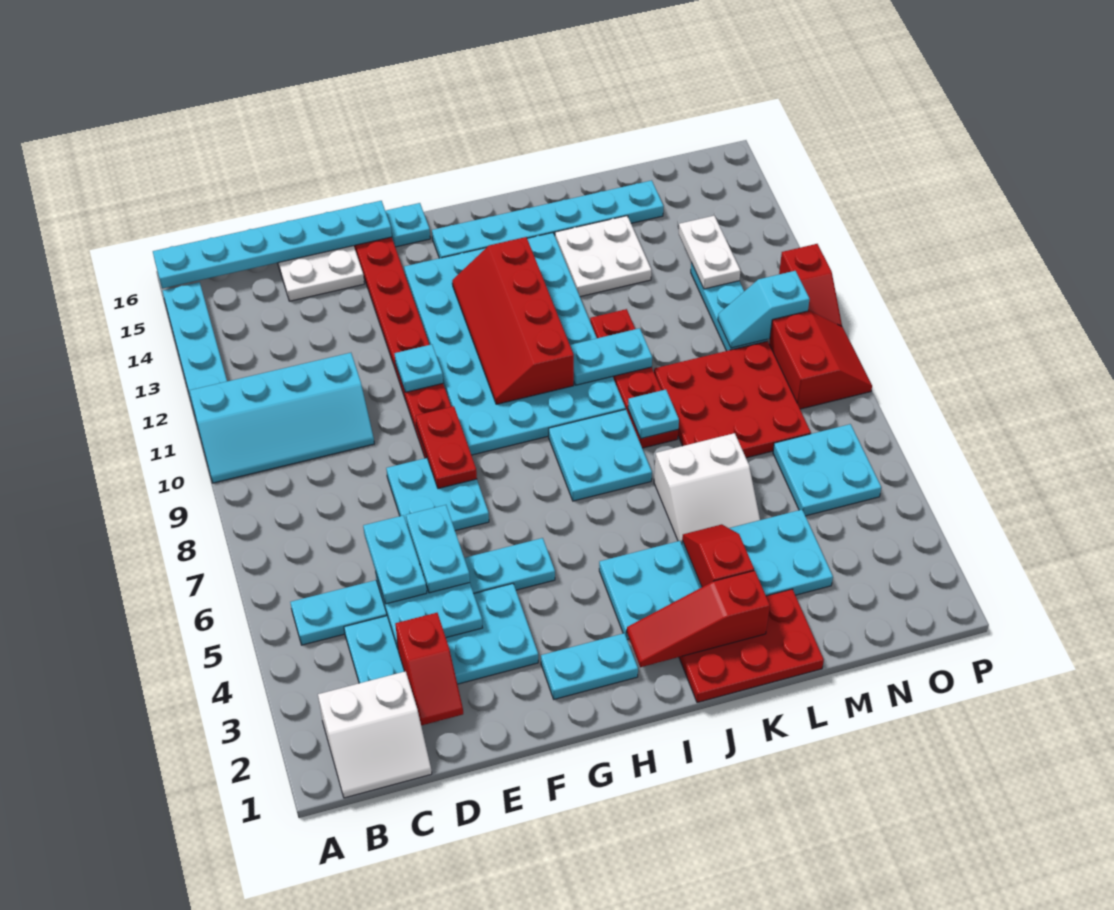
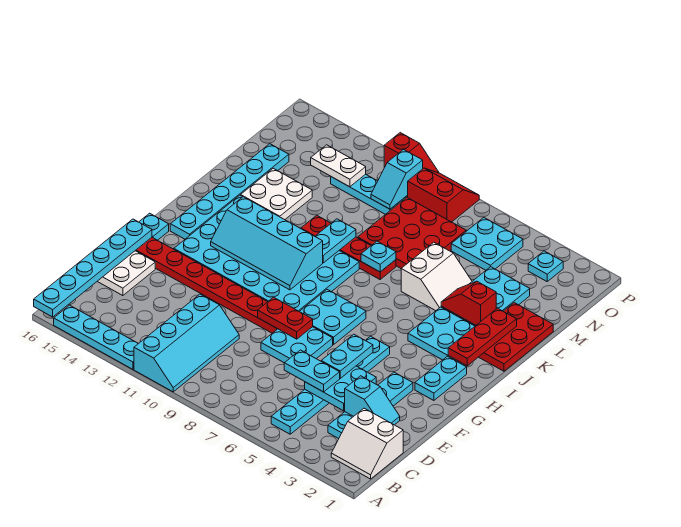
white slope B1:C2 level 1 top 2 -> white slope B1:C2 level 1 top C
cyan plate C3:F4 level 1 -> cyan plate C3:F3 level 1
red slope D2:D3 level 2 top 3 -> cyan slope D2:D3 level 2 top 3
cyan plate E5:E6 level 3 -> cyan plate E5:F5 level 3
cyan plate F11 level 2 -> cyan plate O3 level 1
red slope H10:I13 level 2 top I -> cyan slope H10:I13 level 2 top I
red slope I2:K2 level 2 top K -> red plate I2:K2 level 2
cyan plate I7:J8 level 1 -> cyan plate G7:H8 level 1

